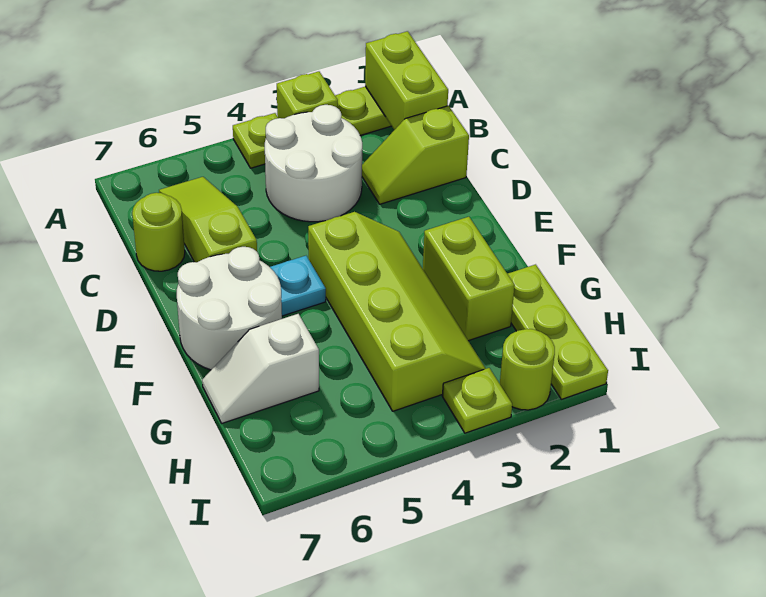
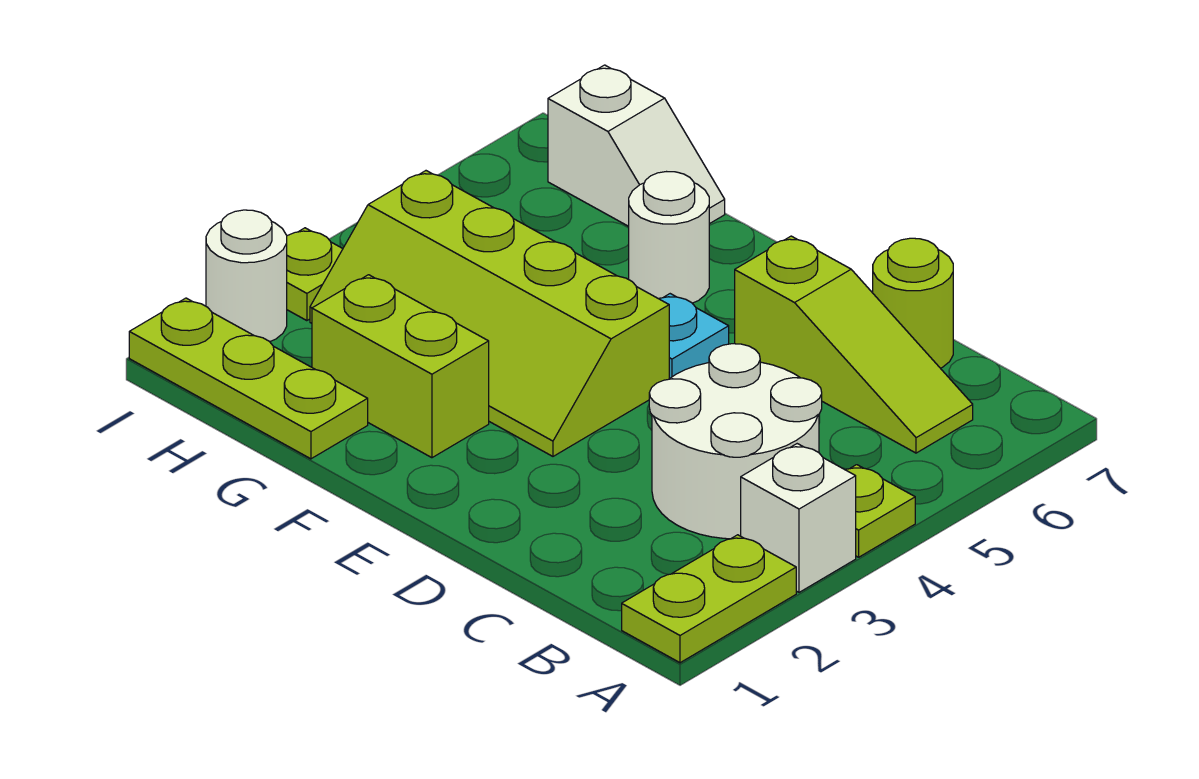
lime brick A1:B1 level 2 -> none
lime brick A3 level 1 -> white brick A3 level 1
lime slope C1:C2 level 1 top 1 -> none
white round brick E6:F7 level 1 -> white round brick F6 level 1
white slope G6:G7 level 1 top 6 -> white slope G7:H7 level 1 top H
lime round brick I2 level 1 -> white round brick I2 level 1

